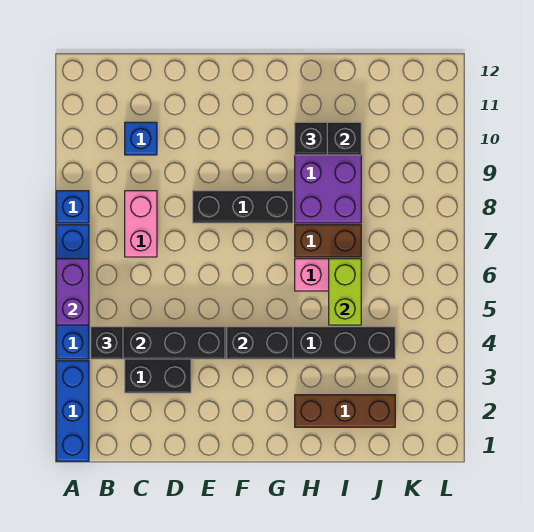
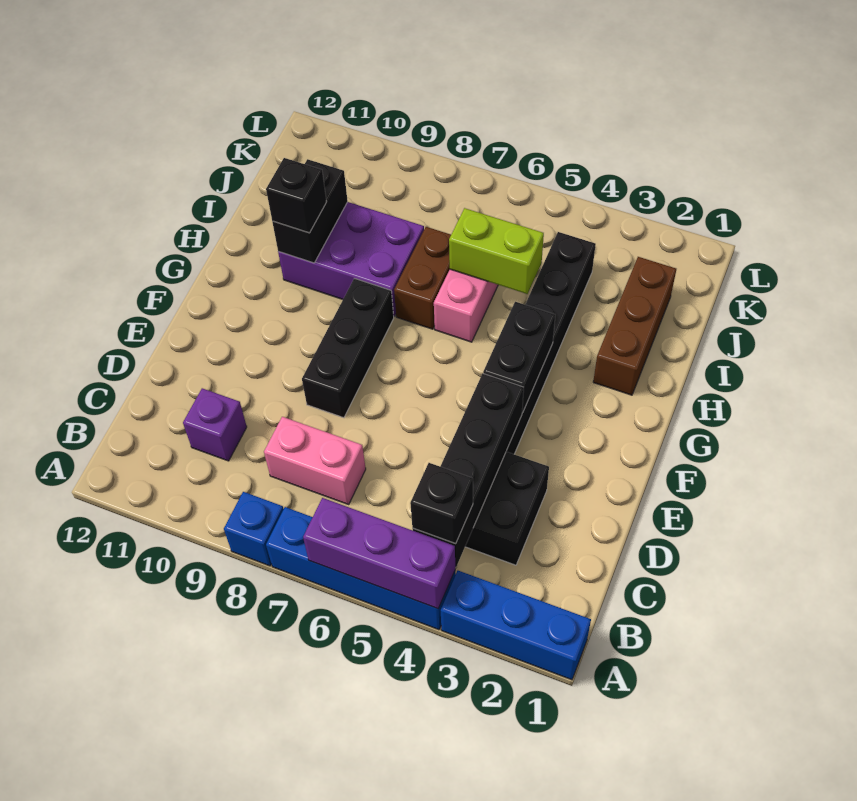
purple brick A5:A6 level 2 -> purple brick A4:A6 level 2
blue brick C10 level 1 -> purple brick C10 level 1

